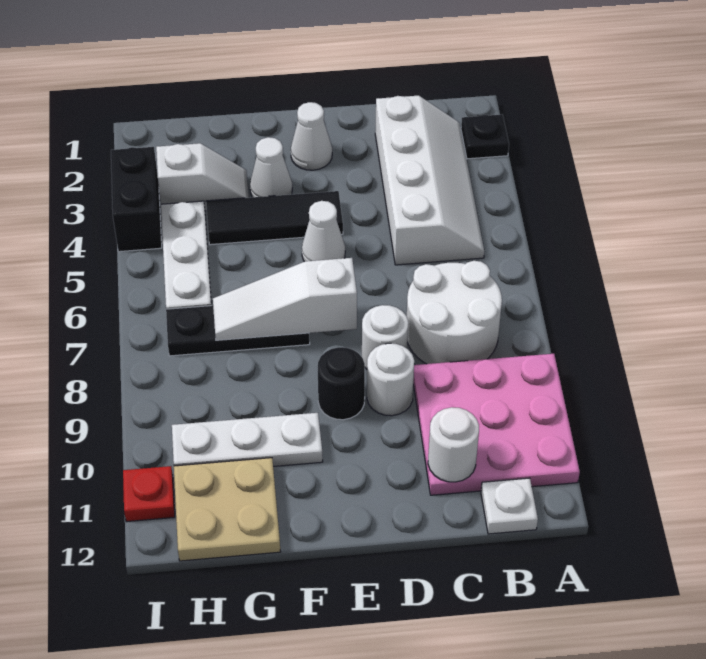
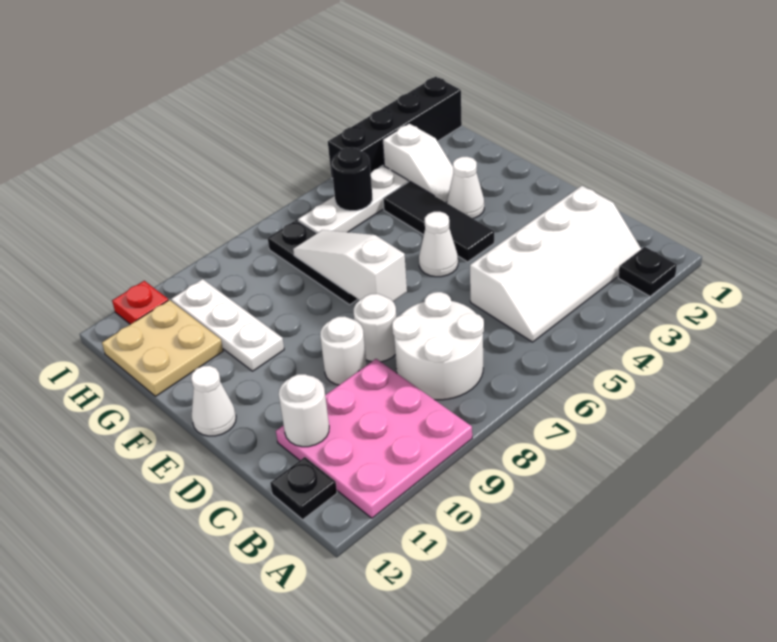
white plate B12 level 1 -> black plate B12 level 1
white cone E2 level 1 -> white cone E12 level 1
black round brick E9 level 1 -> black round brick H5 level 2
black brick I3:I4 level 1 -> black brick I1:I4 level 1

